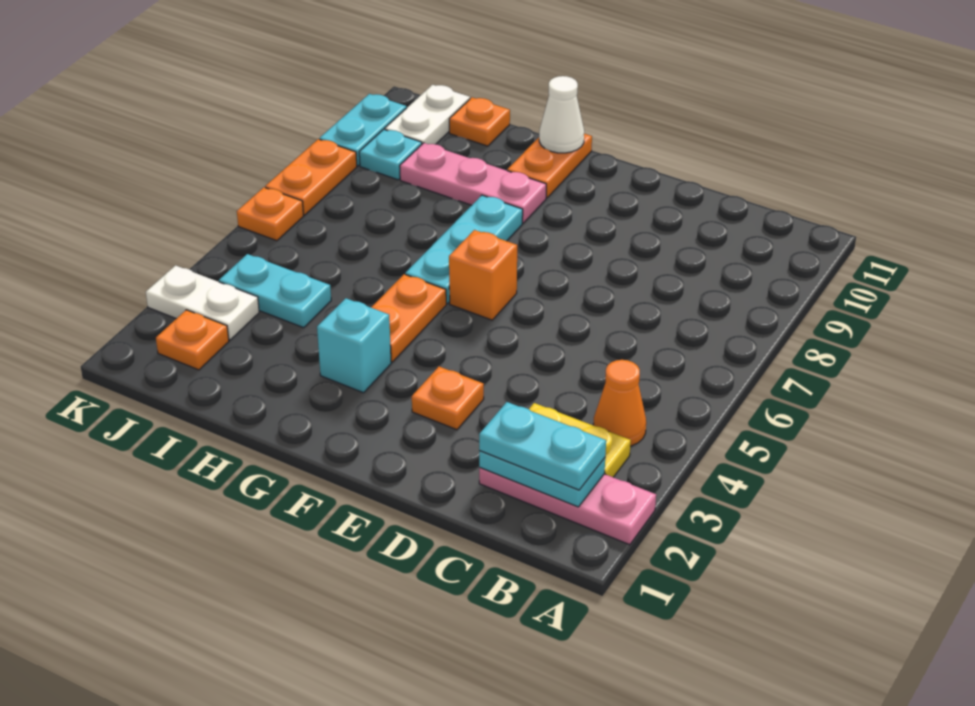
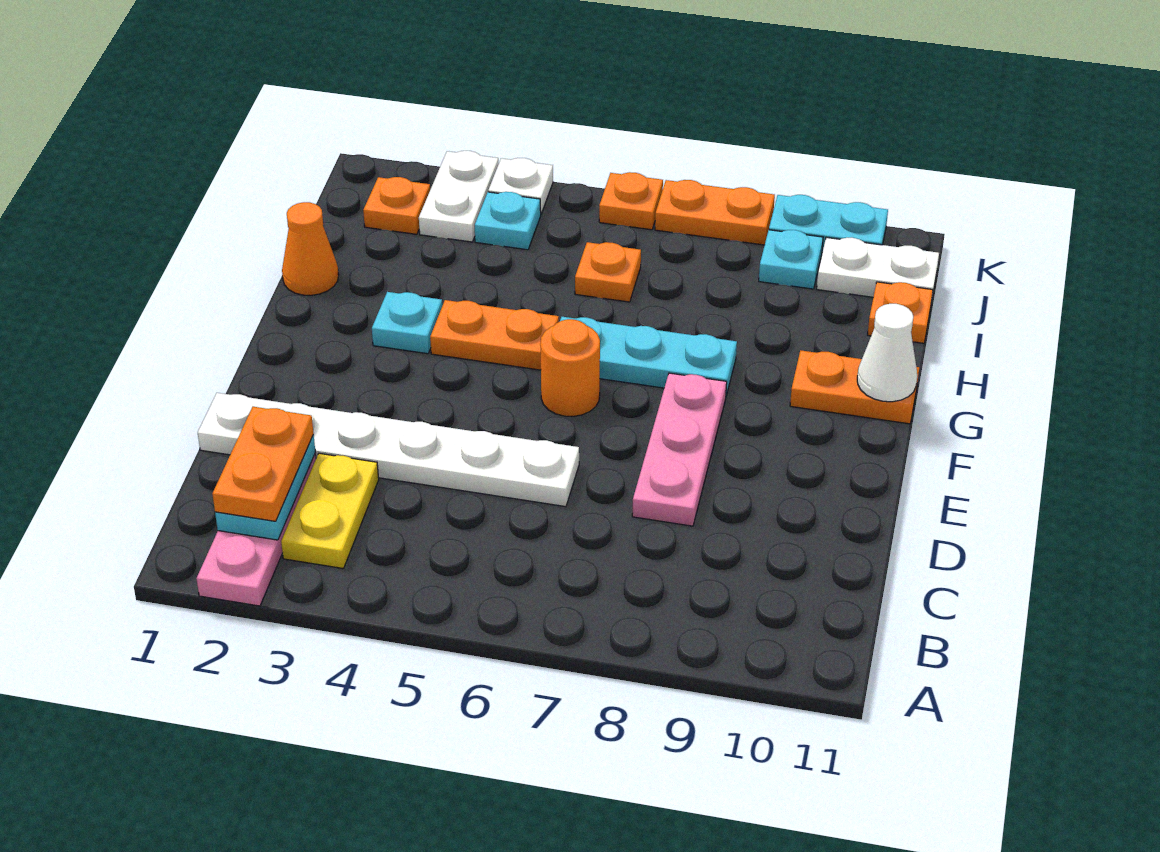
cyan plate B2:C2 level 3 -> orange plate B2:C2 level 3
orange cone B4 level 1 -> orange cone H1 level 1
none -> white plate D1:D6 level 1
orange plate E3 level 1 -> orange plate I6 level 1
orange brick F6 level 1 -> orange round brick F6 level 1
cyan brick G3 level 1 -> cyan plate G3 level 1
pink plate G9:I9 level 1 -> pink plate D8:F8 level 1
cyan plate I4:J4 level 1 -> cyan plate J4 level 1
none -> white plate K4 level 1

